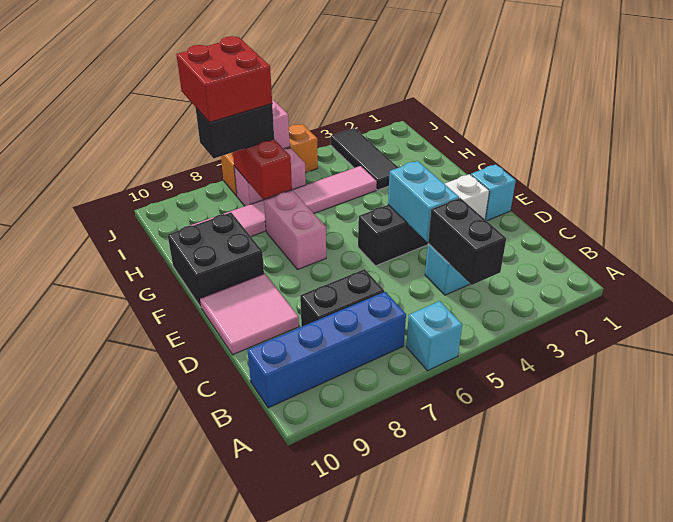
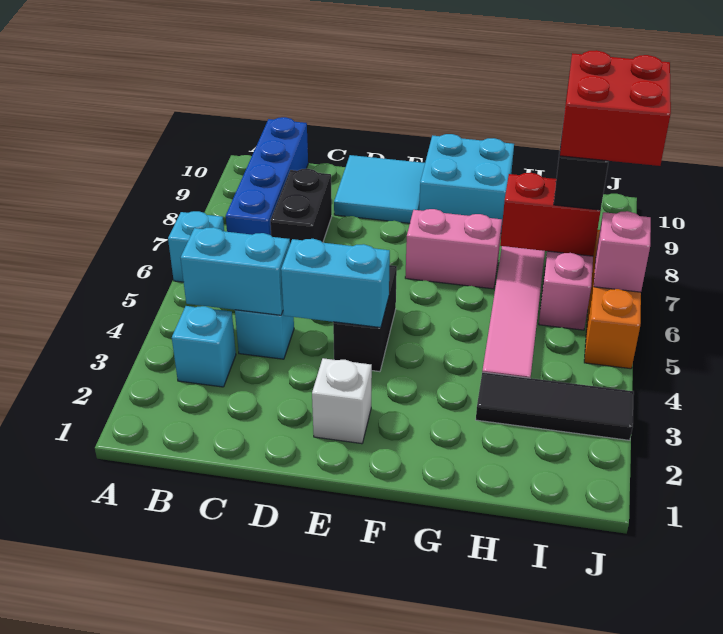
black brick B4:C4 level 2 -> cyan brick B4:C4 level 2
pink tile D9:E10 level 1 -> cyan tile D9:E10 level 1
cyan brick E1 level 1 -> cyan brick B3 level 1
black brick F9:G10 level 1 -> cyan brick F9:G10 level 1

